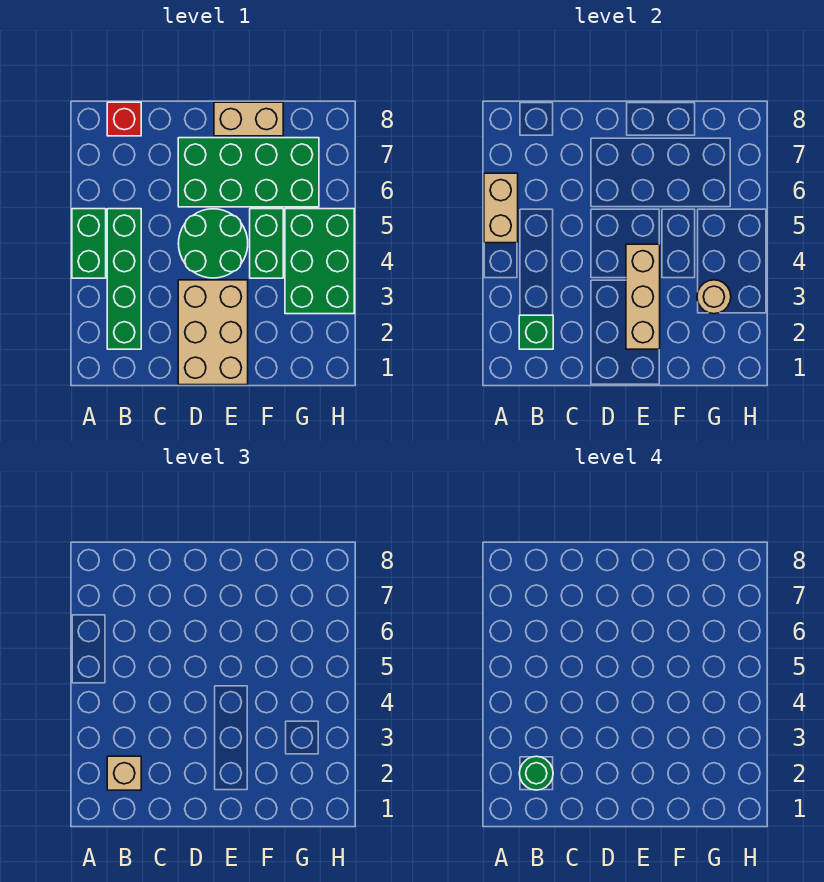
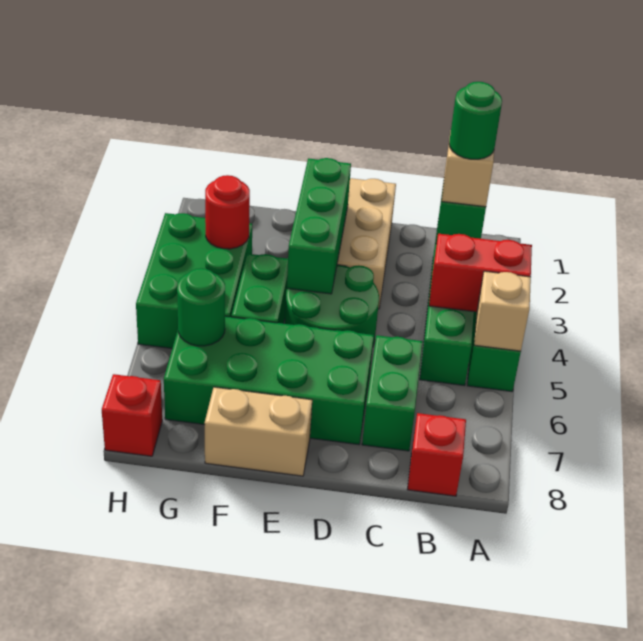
none -> red brick A4:B4 level 2
tan brick A5:A6 level 2 -> tan brick A5 level 2
none -> green brick C6:C7 level 1
tan brick E2:E4 level 2 -> green brick E2:E4 level 2
tan round brick G3 level 2 -> red round brick G3 level 2
none -> green round brick G6 level 2
none -> red brick H8 level 1

